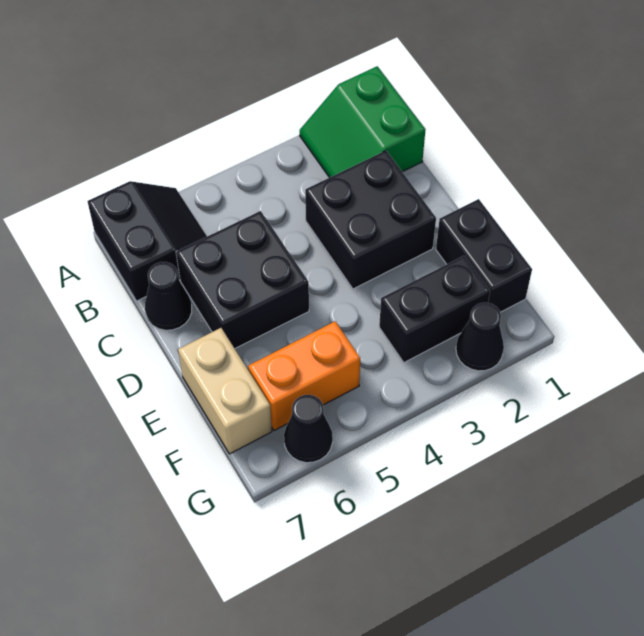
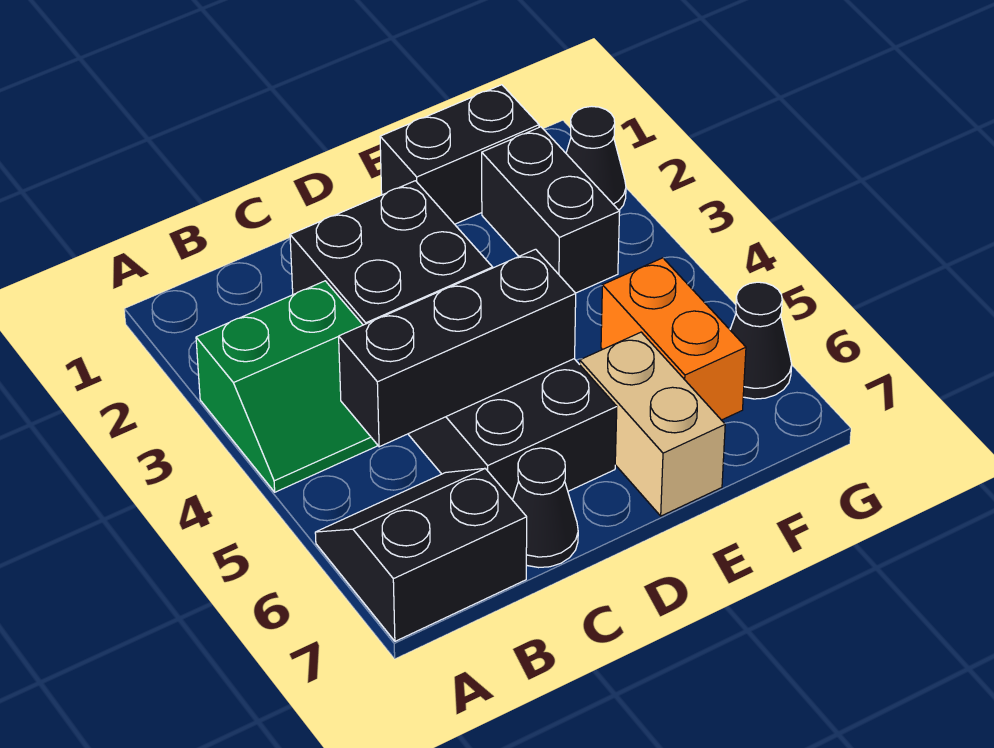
green slope A1:B2 level 1 top 1 -> green slope A3:B4 level 1 top 3
none -> black brick B5:D5 level 2
tan brick E7:F7 level 1 -> tan brick E6:E7 level 1

